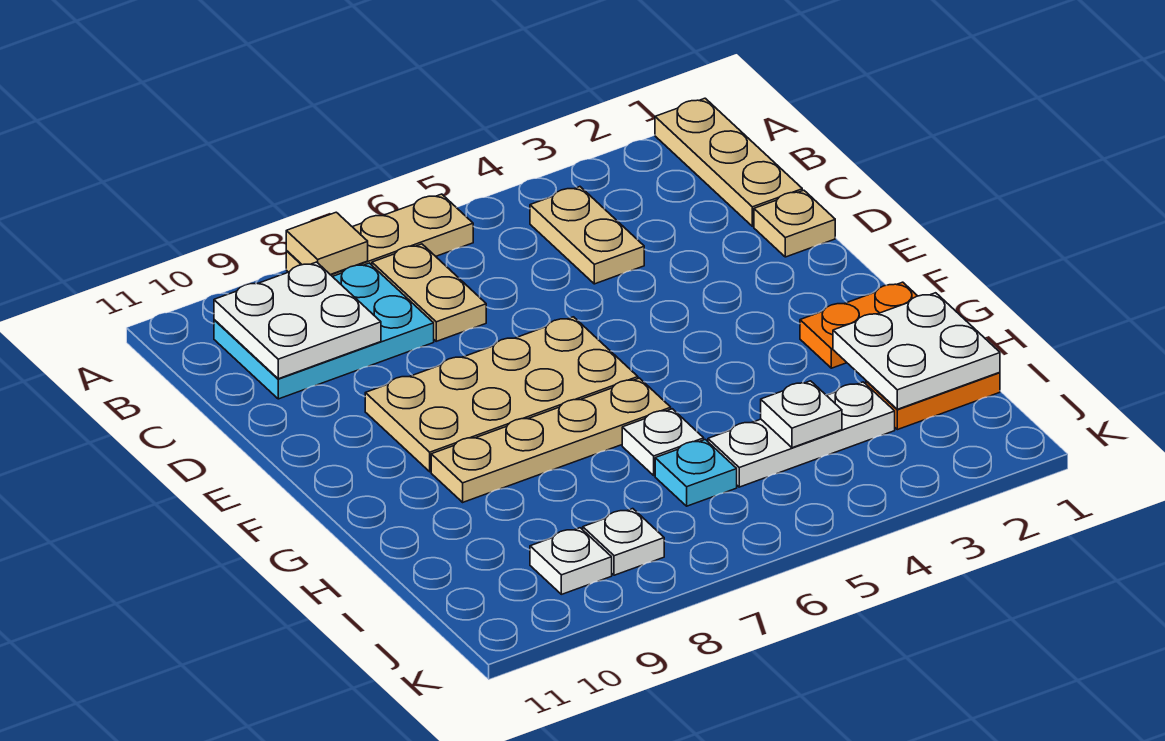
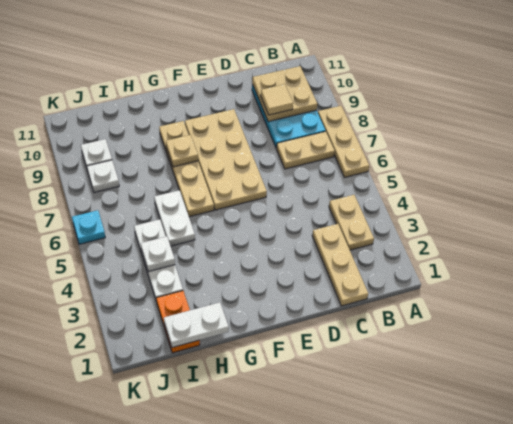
tan plate A1:C1 level 1 -> tan plate C1:C3 level 1
tan tile A8 level 2 -> tan tile C9 level 3
tan plate B4:C4 level 1 -> tan plate B3:B4 level 1
white plate B9:C10 level 2 -> tan plate B9:C10 level 2
tan plate D1 level 1 -> tan plate G8 level 2
orange plate G1:G2 level 1 -> none
white plate H1:I2 level 2 -> white plate H1:I1 level 2
white plate H6 level 1 -> white plate H5:H6 level 1
cyan plate I6 level 1 -> cyan plate K6 level 1

